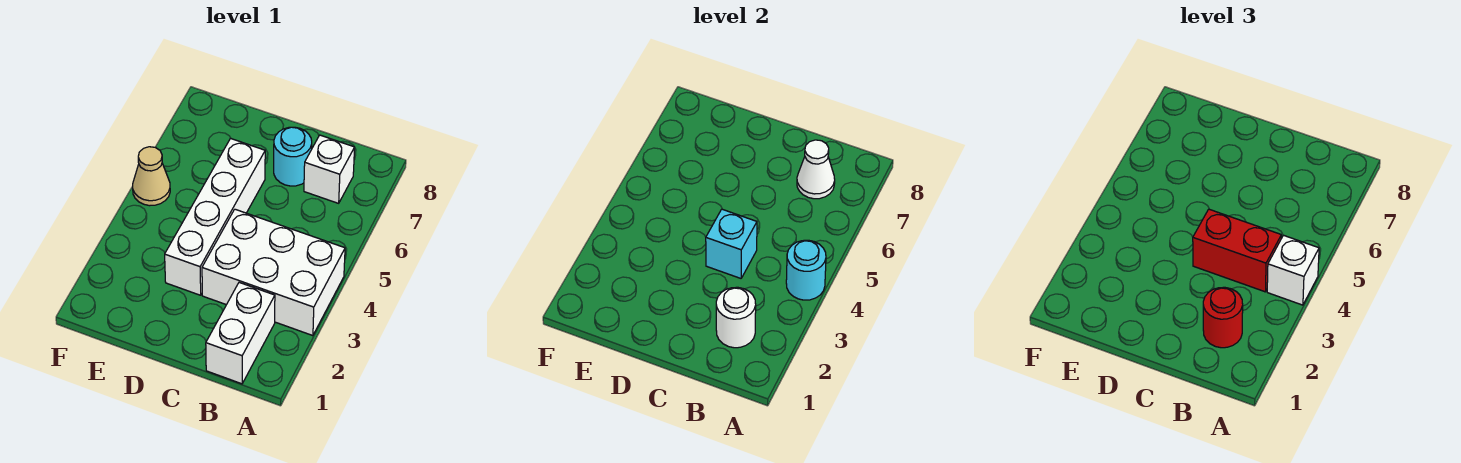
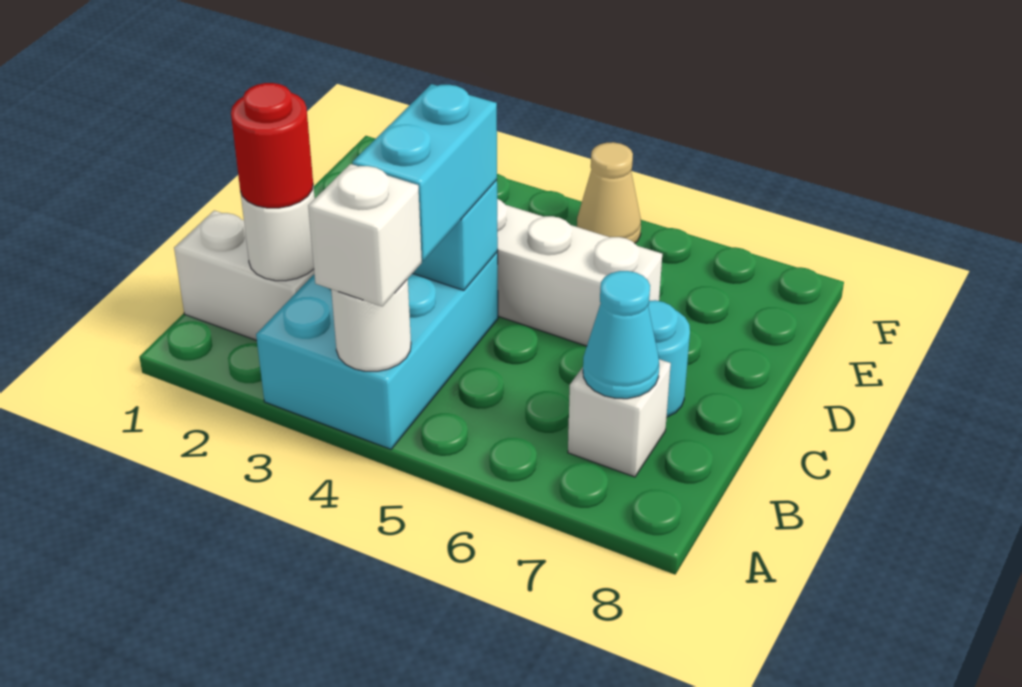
white brick A3:C4 level 1 -> cyan brick A3:C4 level 1
cyan round brick A4 level 2 -> white round brick A4 level 2
red brick B4:C4 level 3 -> cyan brick B4:C4 level 3
white cone B7 level 2 -> cyan cone B7 level 2

